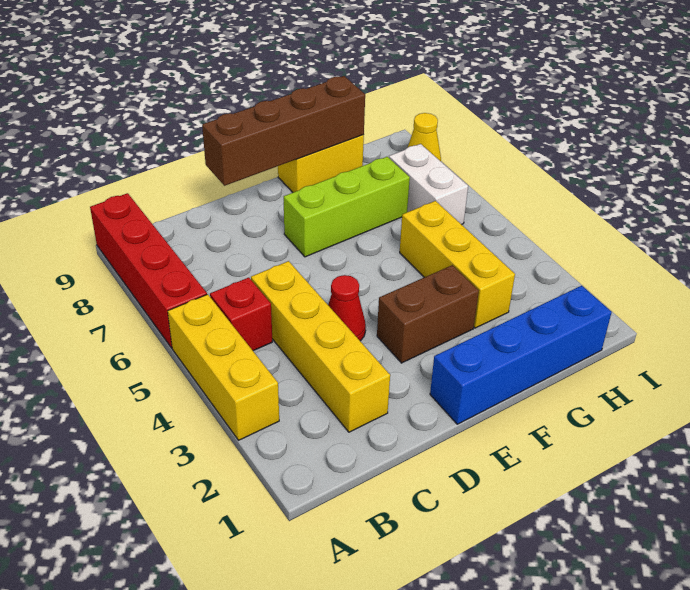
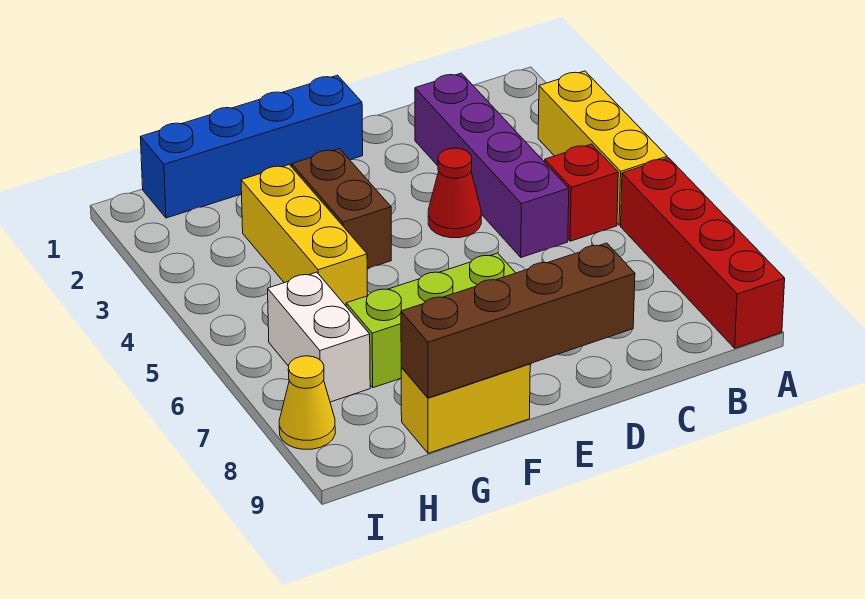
yellow brick C2:C5 level 1 -> purple brick C2:C5 level 1
brown brick E3:F3 level 1 -> brown brick F3:F4 level 1

